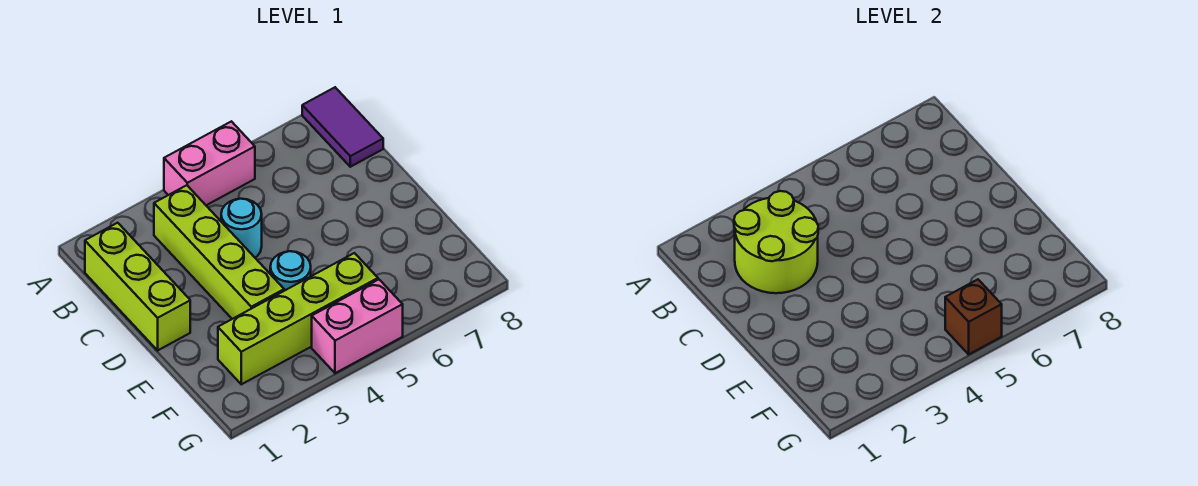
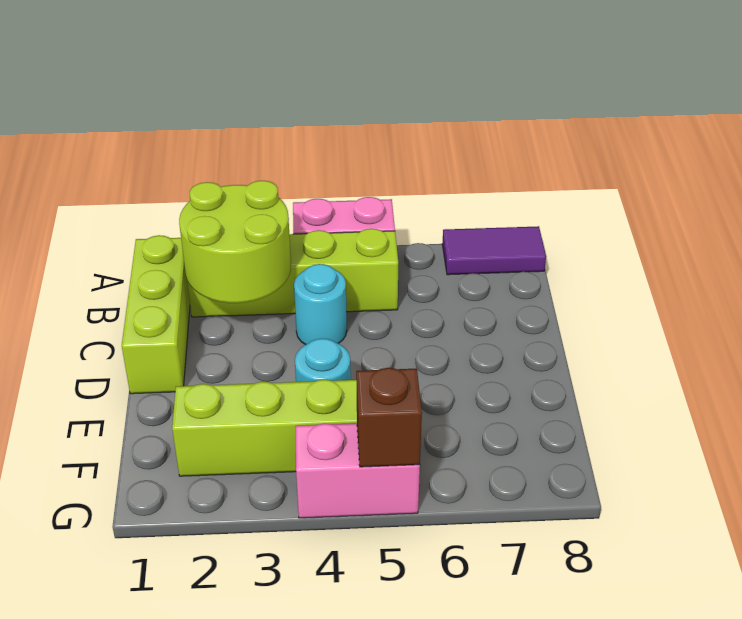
purple tile A8:B8 level 1 -> purple tile A7:A8 level 1
lime brick B3:E3 level 1 -> lime brick B2:B5 level 1

